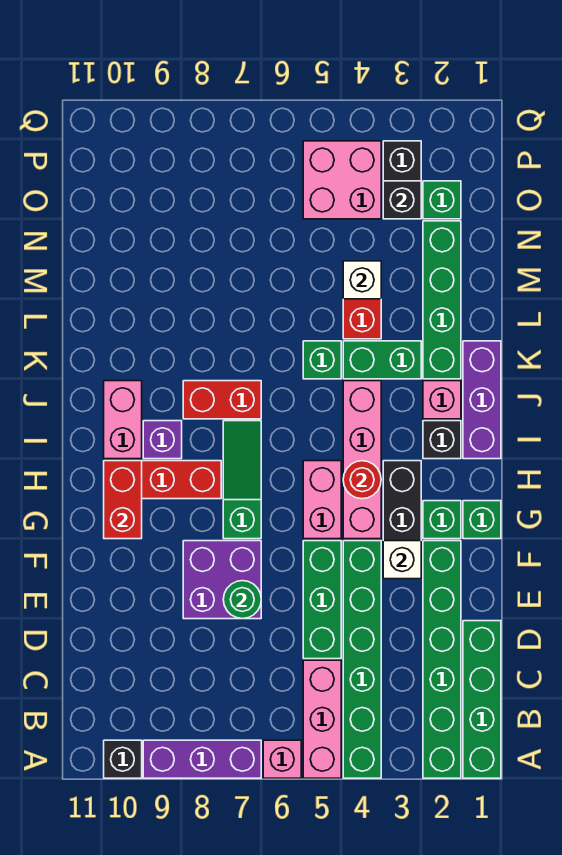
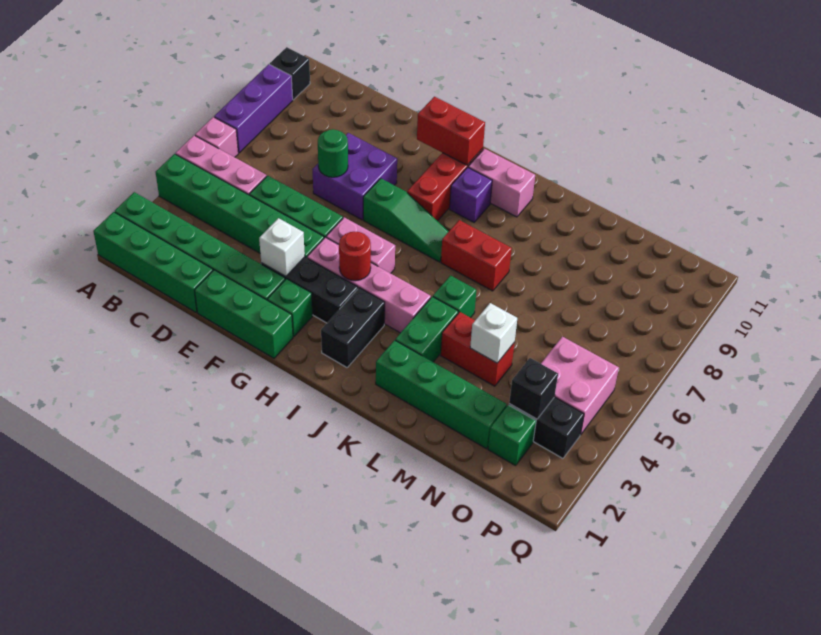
green brick G1 level 1 -> green brick E1:G1 level 1
purple brick I1:K1 level 1 -> none
black brick I2 level 1 -> black brick I2:I3 level 1
pink brick J2 level 1 -> none
red brick J7:J8 level 1 -> red brick J7:K7 level 1

